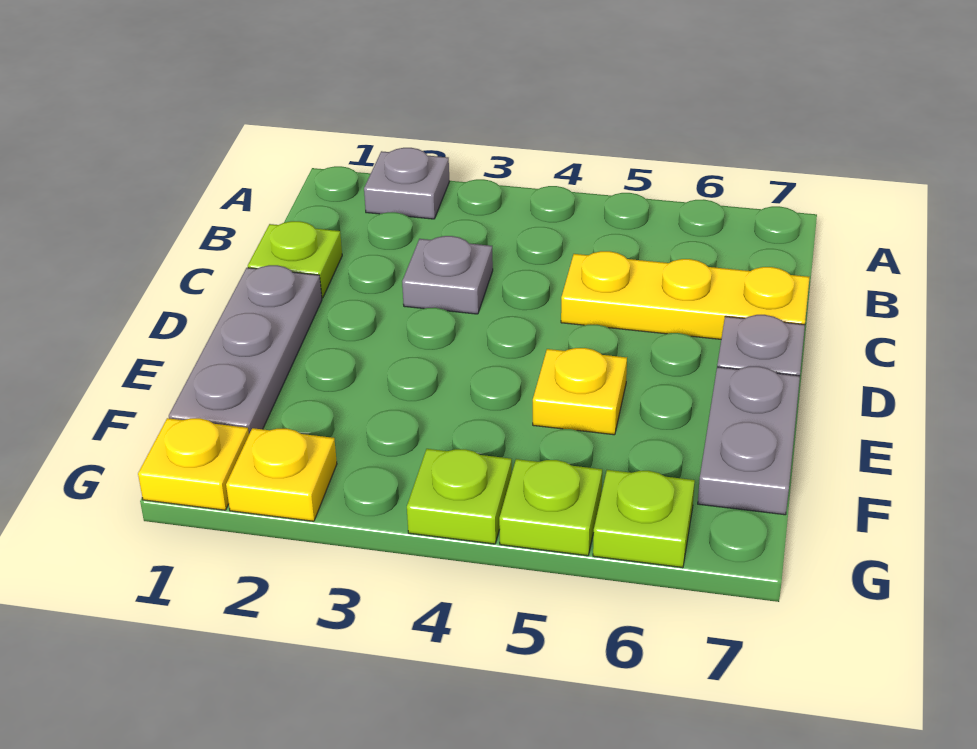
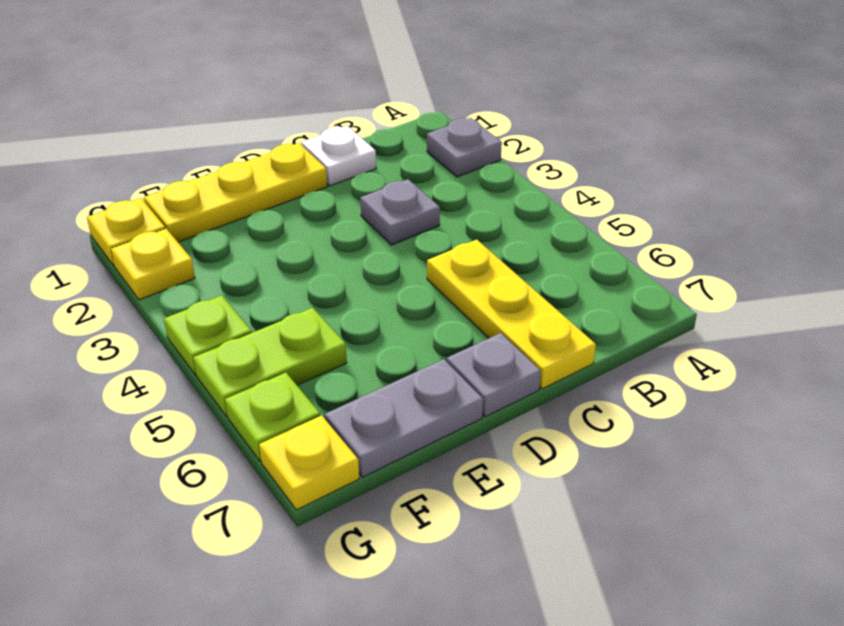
lime plate C1 level 1 -> white plate C1 level 1
grey plate D1:F1 level 1 -> yellow plate D1:F1 level 1
yellow plate E5 level 1 -> yellow plate G7 level 1
lime plate G5 level 1 -> lime plate F5:G5 level 1

